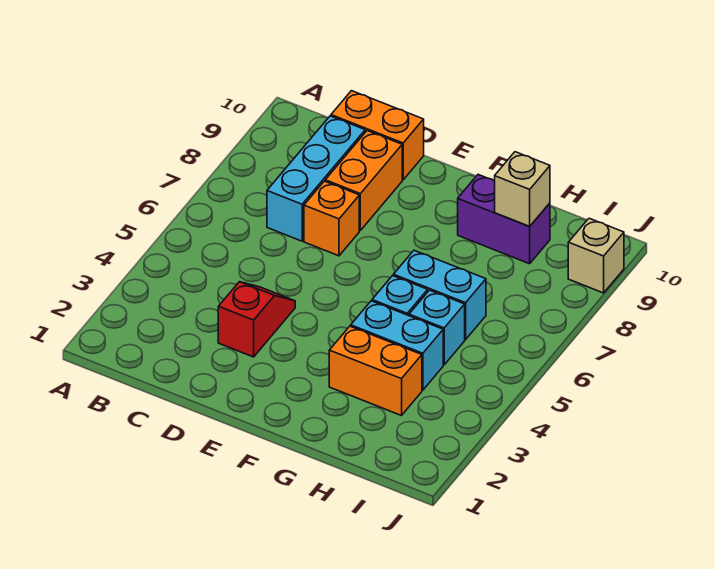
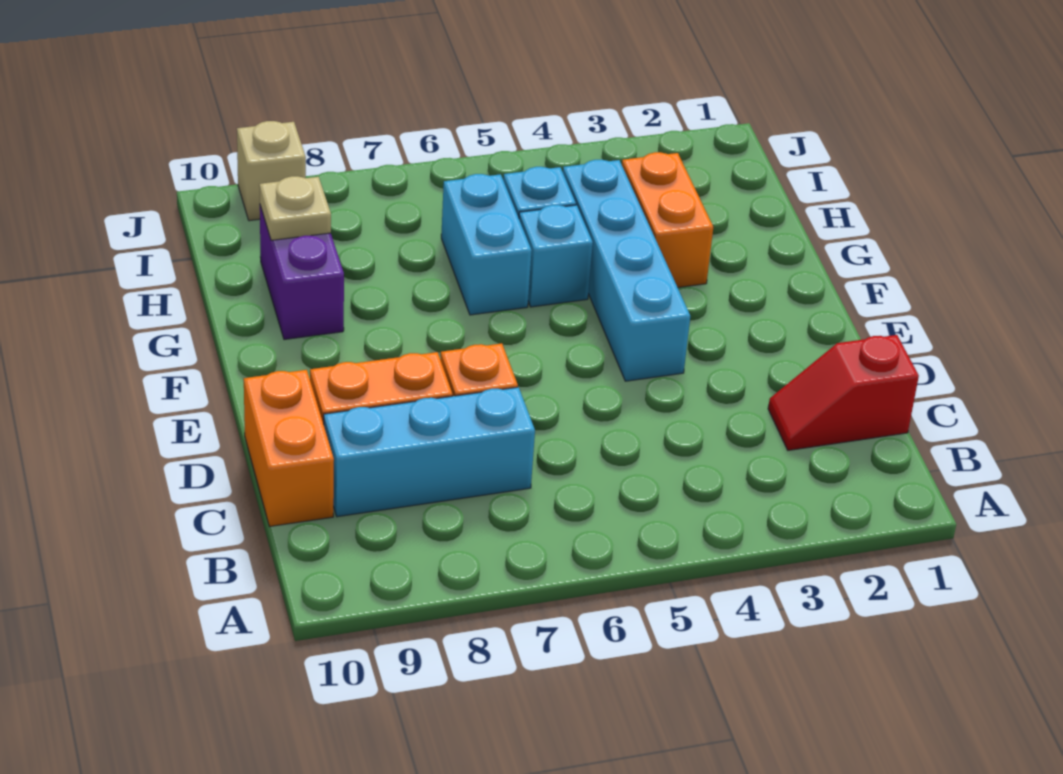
red slope D3:D4 level 1 top 3 -> red slope C1:C2 level 1 top 1
cyan brick G4:H4 level 1 -> cyan brick E4:H4 level 1
tan brick H9 level 2 -> tan plate H9 level 2

